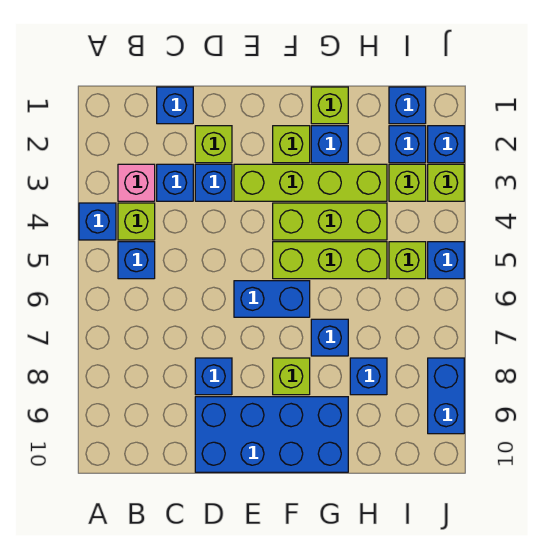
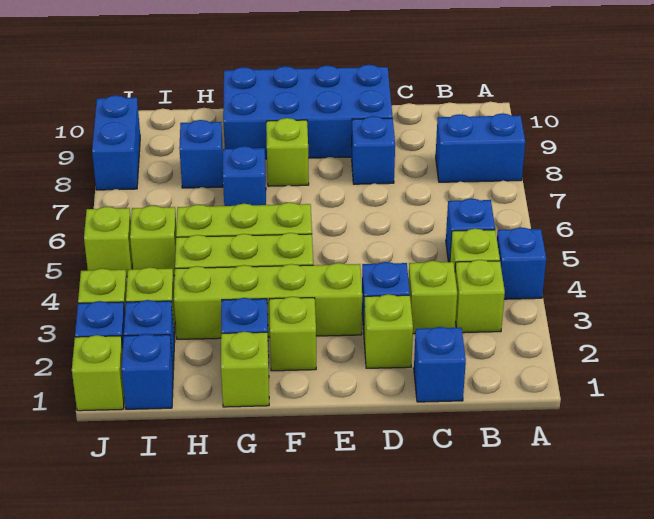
pink brick B3 level 1 -> lime brick B3 level 1
blue brick C3 level 1 -> lime brick C3 level 1
blue brick E6:F6 level 1 -> blue brick A8:B8 level 1
none -> lime brick J1 level 1
blue brick J5 level 1 -> lime brick J5 level 1

